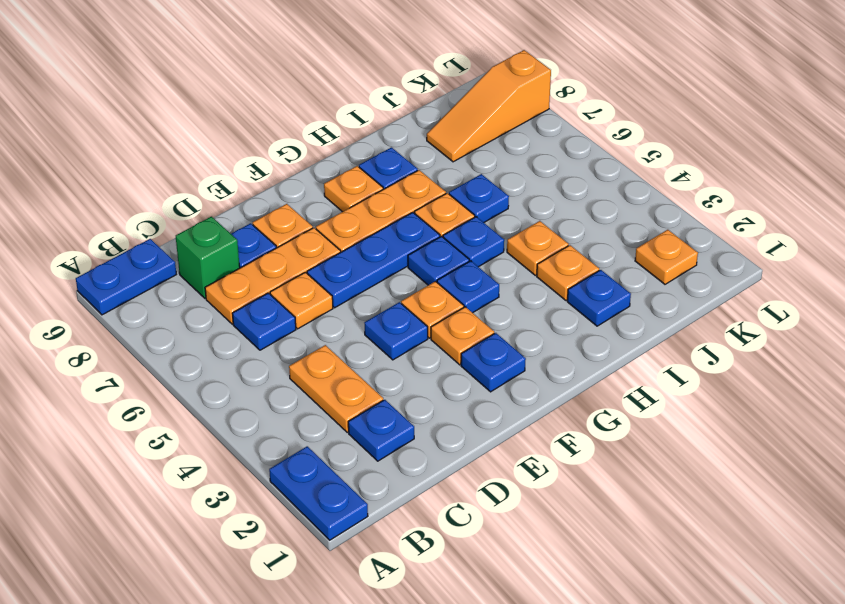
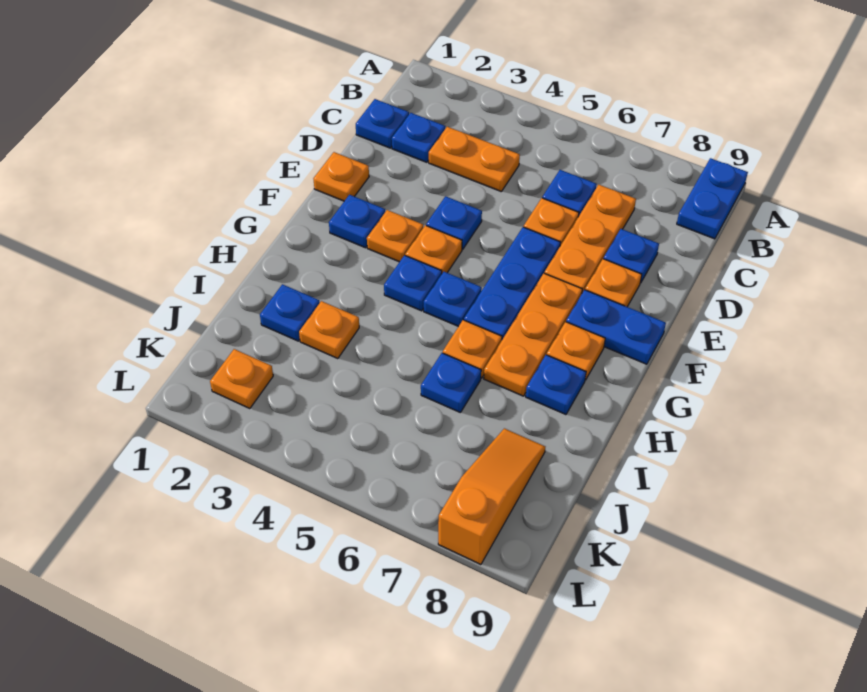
blue plate A1:A2 level 1 -> blue plate F8:F9 level 1
green brick C8 level 1 -> none
blue plate H5 level 1 -> blue plate C1 level 1
orange plate I4 level 1 -> orange plate E1 level 1

